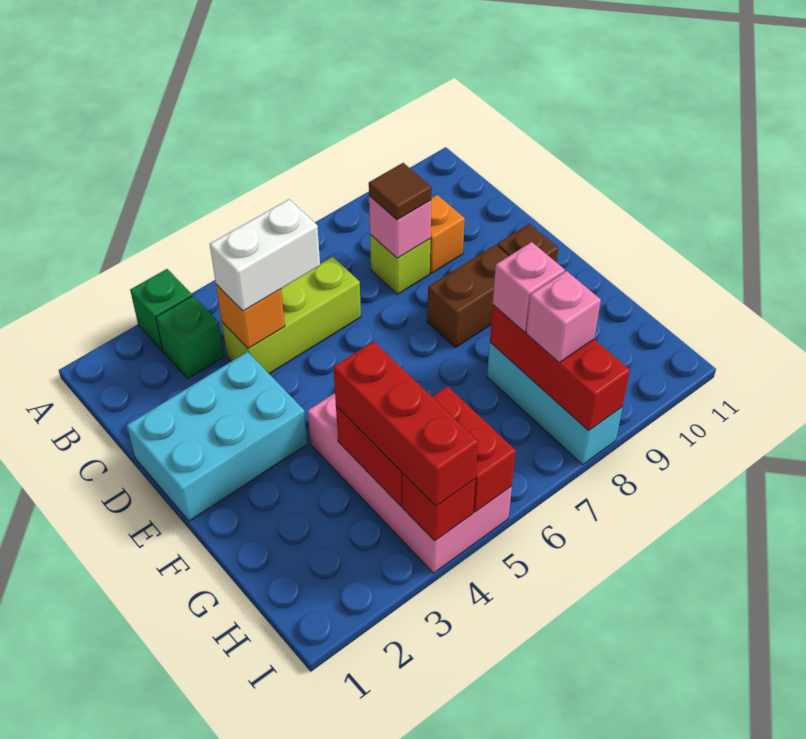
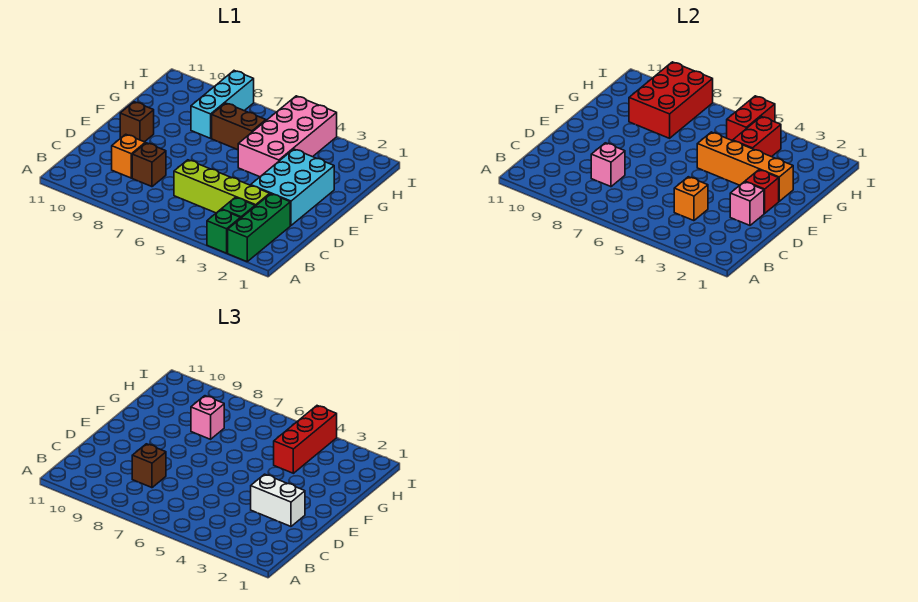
none -> green brick A2:C2 level 1
lime brick C4:C6 level 1 -> lime brick C3:C6 level 1
white brick C4:C5 level 3 -> white brick D2:D3 level 3
lime brick C8 level 1 -> brown brick C8 level 1
brown tile C8 level 3 -> brown brick C8 level 3
cyan brick D1:E3 level 1 -> cyan brick D2:F3 level 1
brown brick E8:E9 level 1 -> brown brick G6:G7 level 1
none -> orange brick F2:F5 level 2
red brick G8:I8 level 2 -> red brick G8:I9 level 2
pink brick H8 level 3 -> pink brick D2 level 2
red brick I4 level 2 -> red brick E2 level 2

